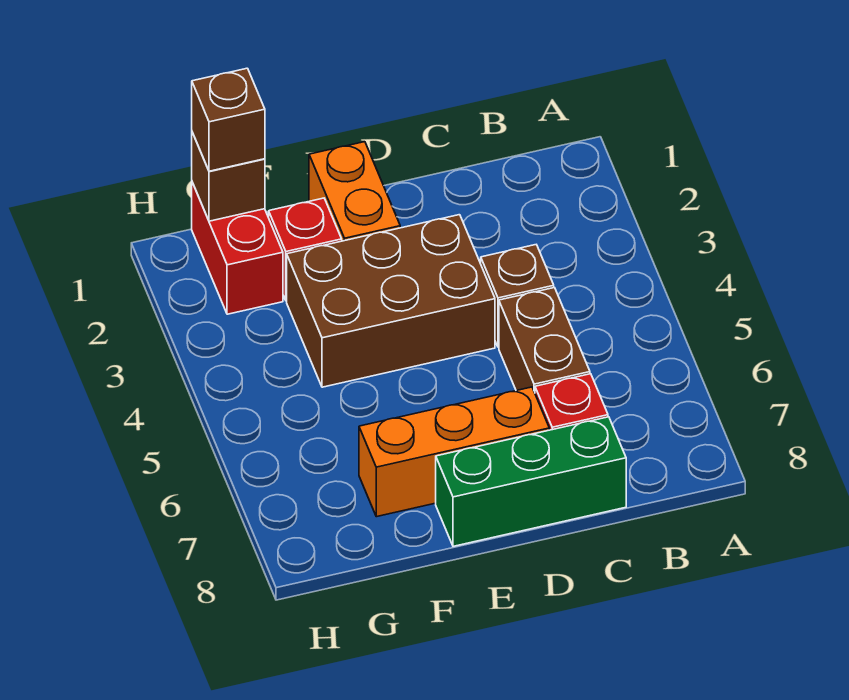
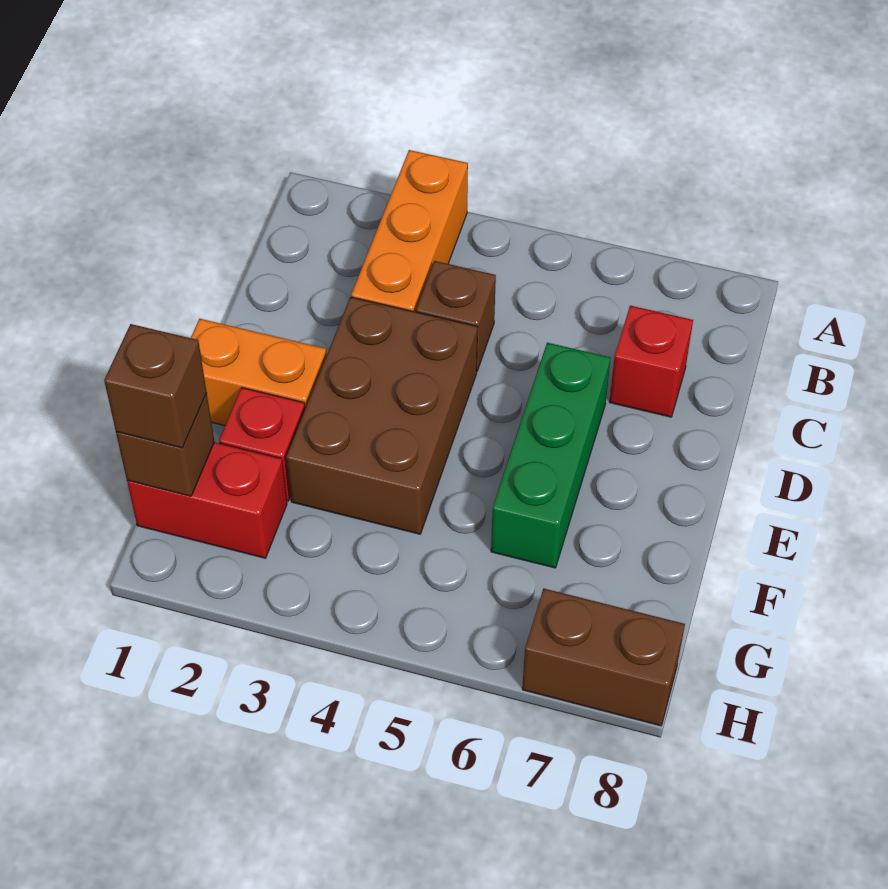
brown brick C5:C6 level 1 -> brown brick H7:H8 level 1
green brick C8:E8 level 1 -> green brick D6:F6 level 1
orange brick D7:F7 level 1 -> orange brick A3:C3 level 1

